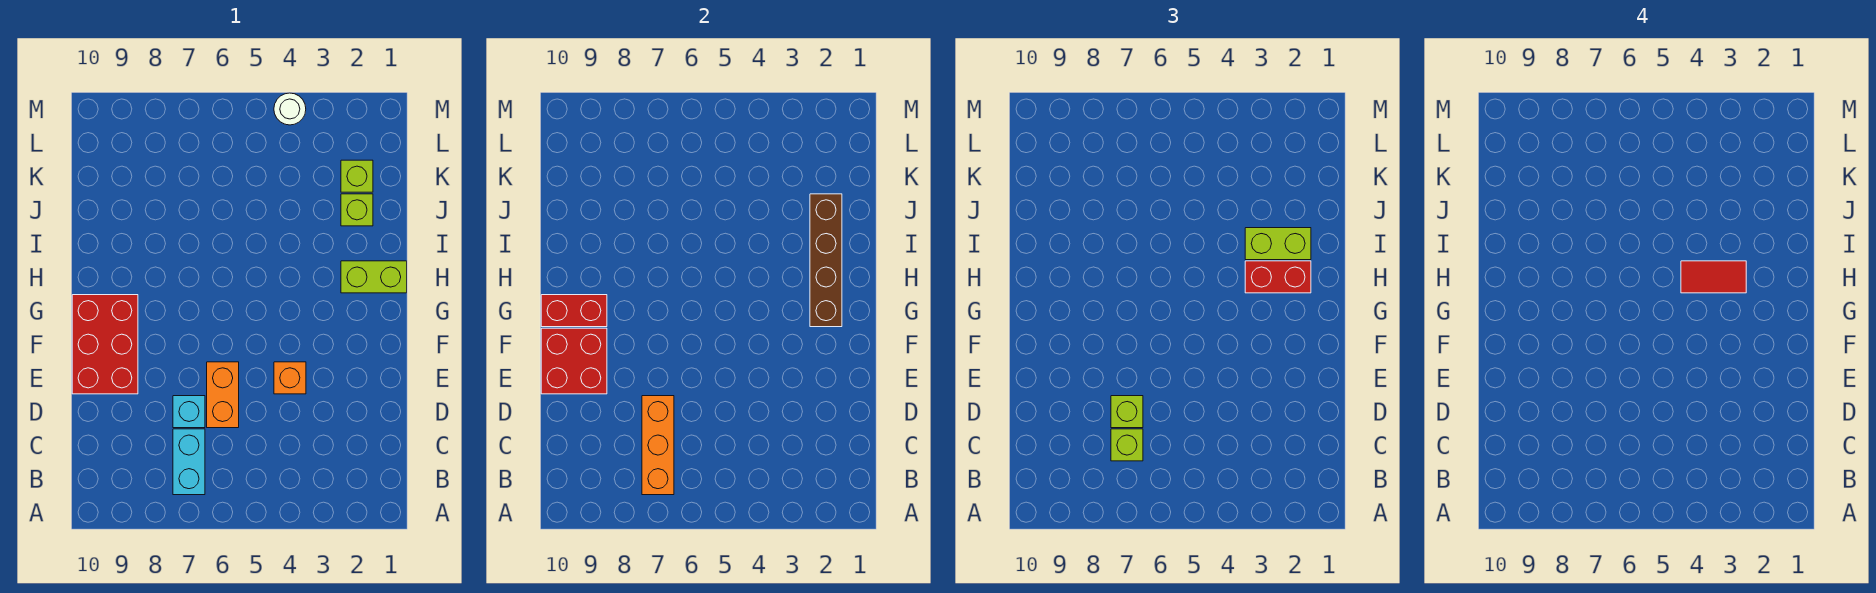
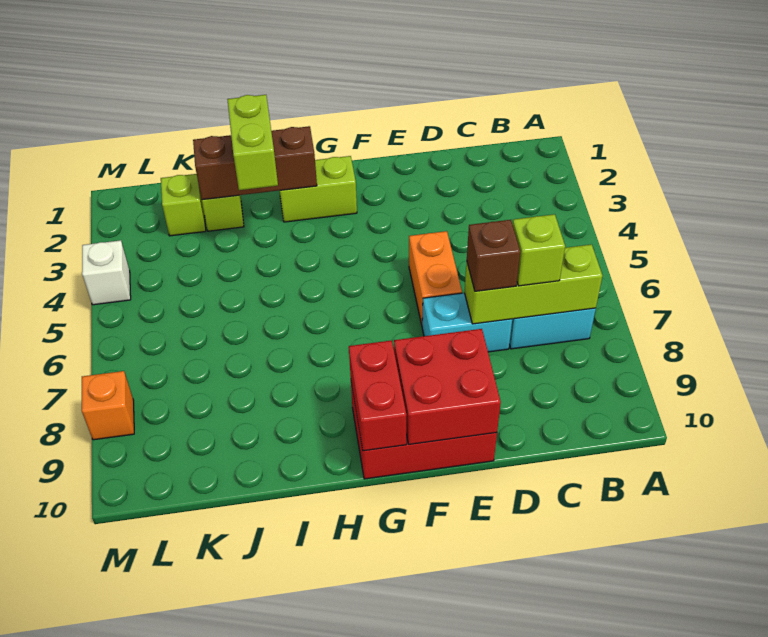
orange brick B7:D7 level 2 -> lime brick B7:D7 level 2
orange brick D6:E6 level 1 -> orange brick E5:E6 level 1
cyan brick D7 level 1 -> cyan brick D7:E7 level 1
lime brick D7 level 3 -> brown brick D7 level 3
orange brick E4 level 1 -> orange brick M8 level 1
brown brick G2:J2 level 2 -> brown brick H2:J2 level 2
lime brick H1:H2 level 1 -> lime brick G2:H2 level 1
red brick H2:H3 level 3 -> none
red tile H3:H4 level 4 -> none
white round brick M4 level 1 -> white brick M4 level 1

